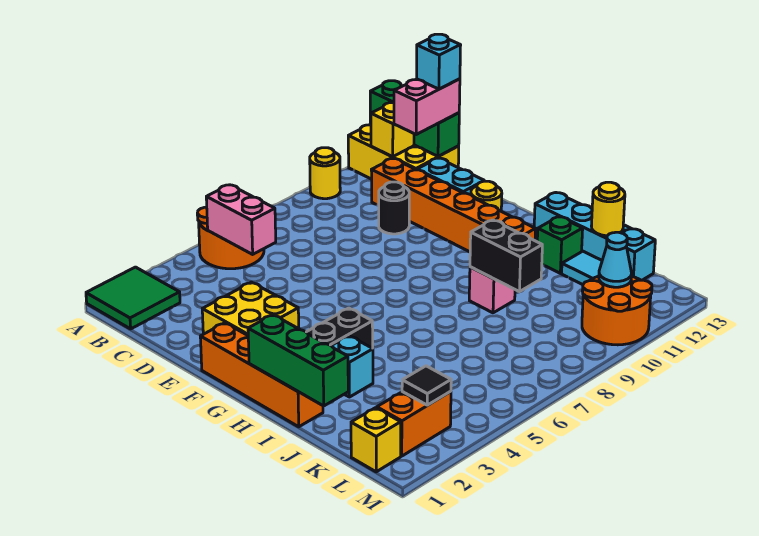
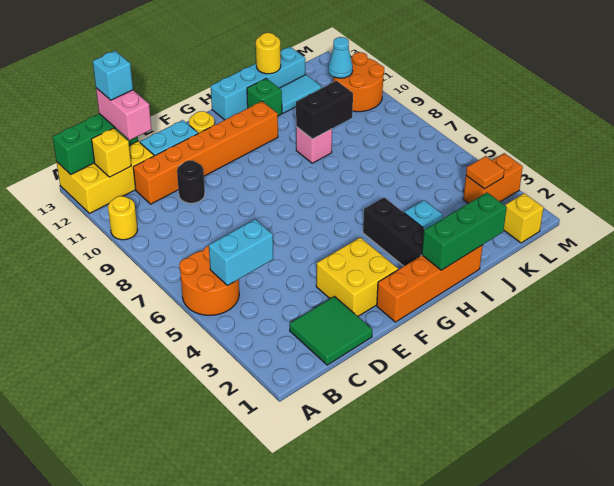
green tile A1:B2 level 1 -> green tile C1:D2 level 1
pink brick B5:C5 level 2 -> cyan brick B5:C5 level 2
orange brick L2:L3 level 1 -> orange brick L3:M3 level 1
black tile L3 level 2 -> orange tile L3 level 2

